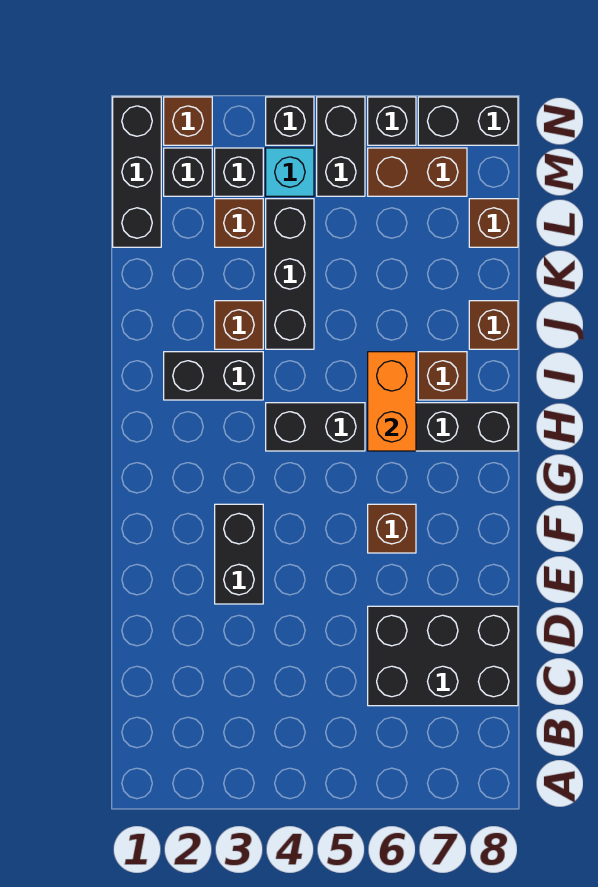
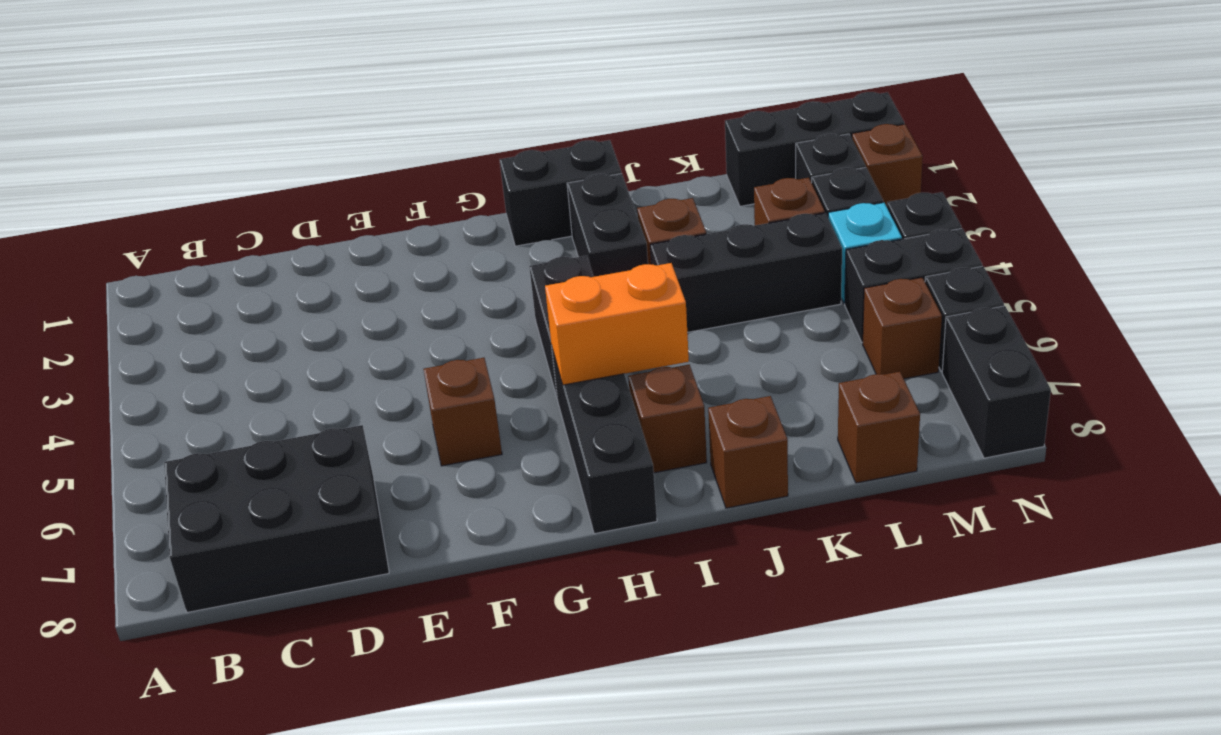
black brick C6:D8 level 1 -> black brick B7:D8 level 1
black brick E3:F3 level 1 -> black brick H1:I1 level 1
brown brick M6:M7 level 1 -> brown brick M6 level 1

